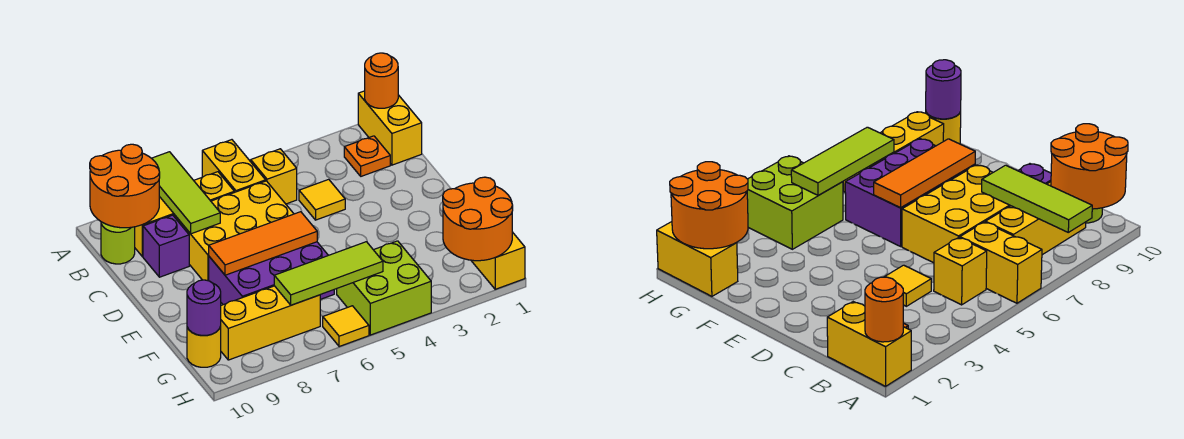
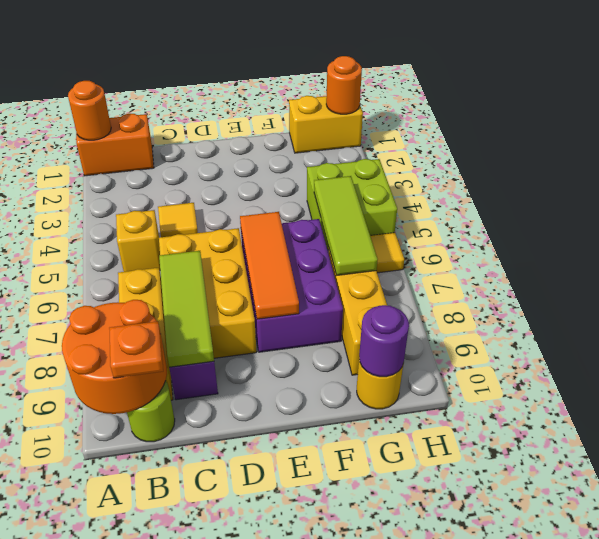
yellow brick A1:B1 level 1 -> orange brick A1:B1 level 1
yellow brick A6:B6 level 1 -> none
lime tile A8:C8 level 2 -> lime tile C7:C9 level 2
orange plate B2 level 1 -> orange plate B10 level 3
orange round brick G1:H2 level 2 -> orange round brick H1 level 2

